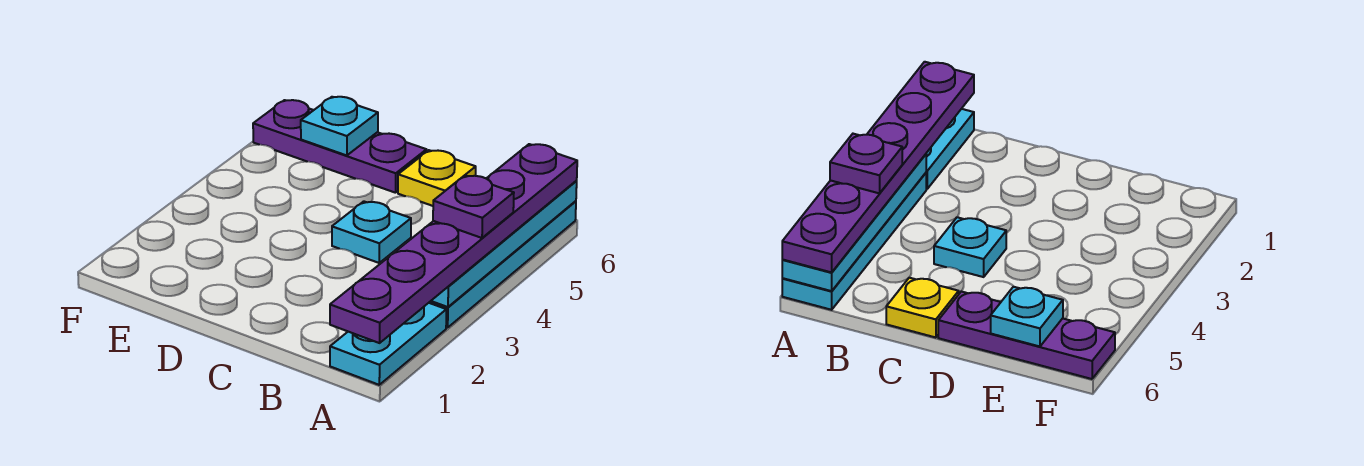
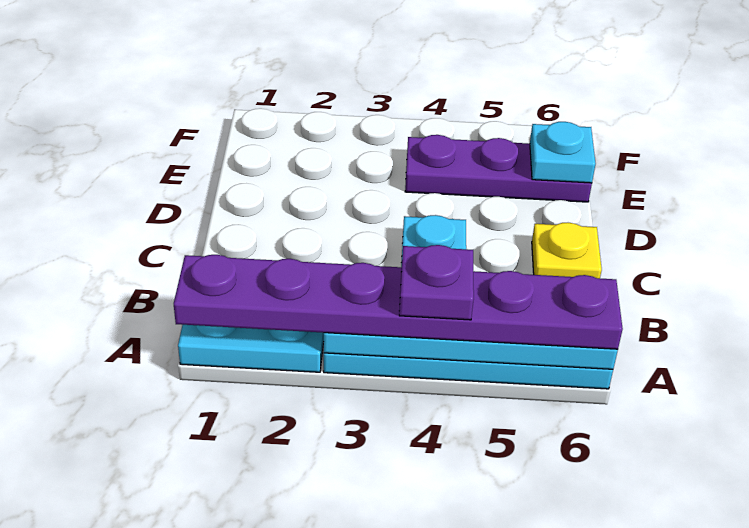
purple plate D6:F6 level 1 -> purple plate E4:E6 level 1

